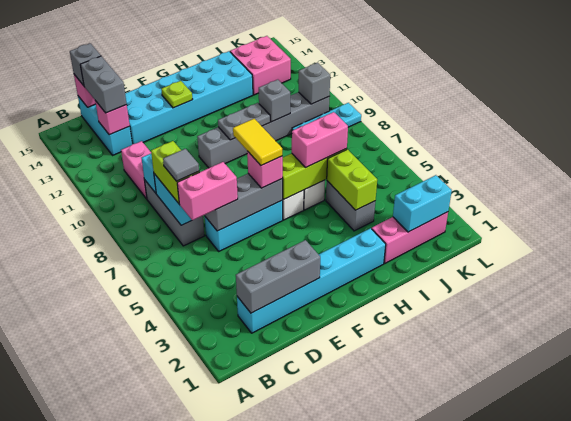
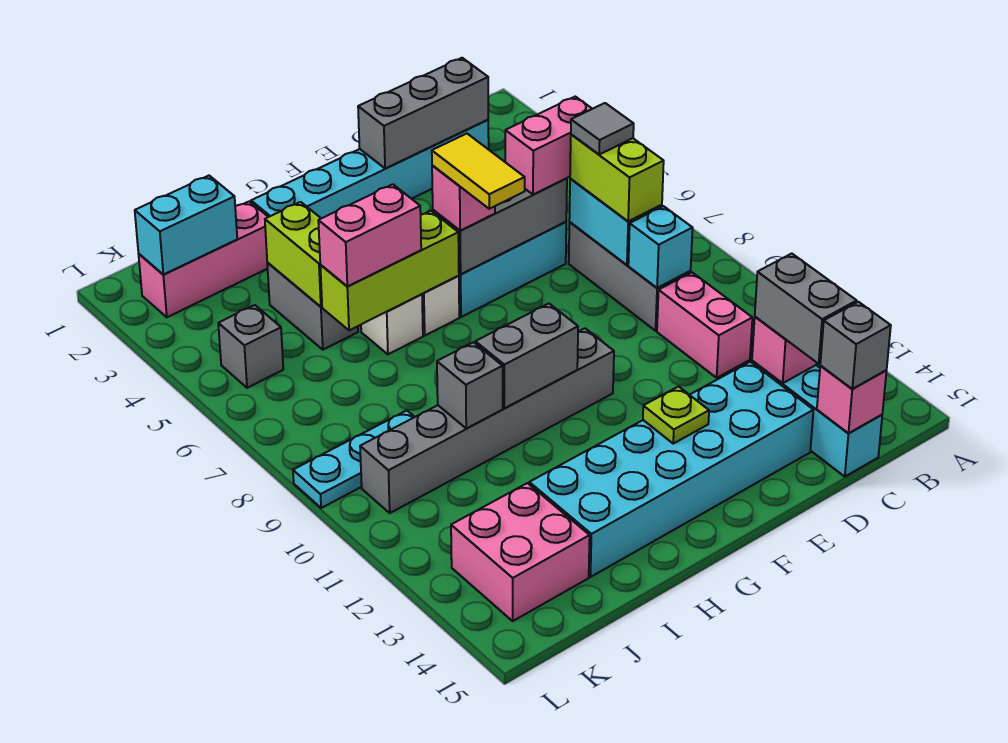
grey plate G10:H10 level 2 -> grey brick G10:H10 level 2
grey brick K10 level 2 -> grey brick K5 level 1

